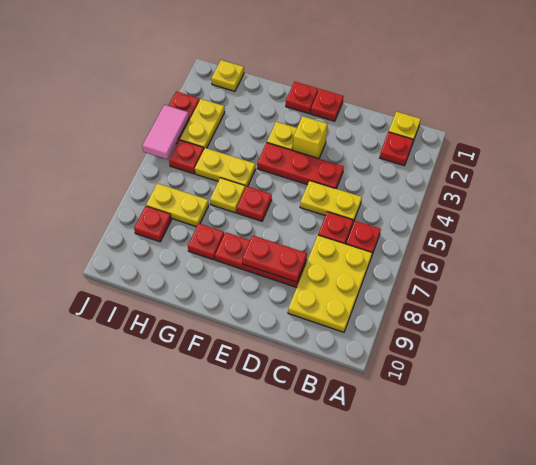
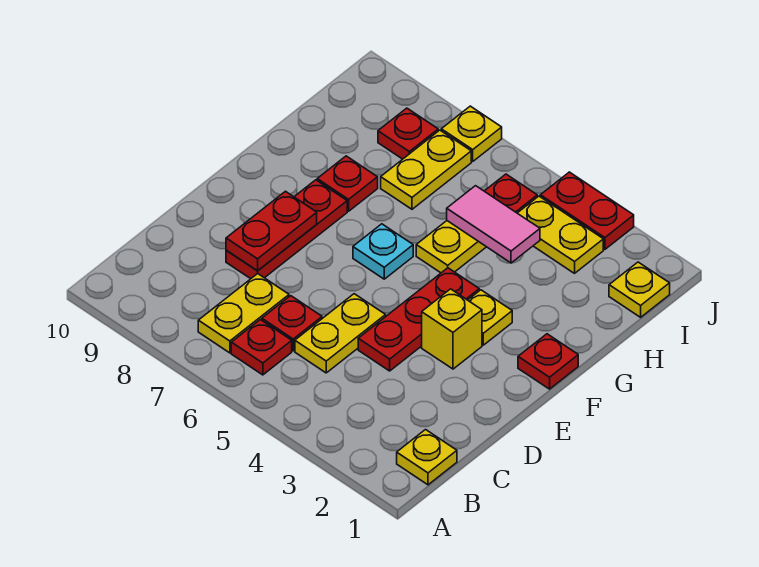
red plate B2 level 1 -> none
yellow plate B7:C9 level 1 -> yellow plate B7:C7 level 1
red plate E1 level 1 -> none
red plate F6 level 1 -> cyan plate F6 level 1
yellow plate G6 level 1 -> yellow plate J7 level 1
pink tile J4:J5 level 2 -> pink tile H4:H5 level 2

